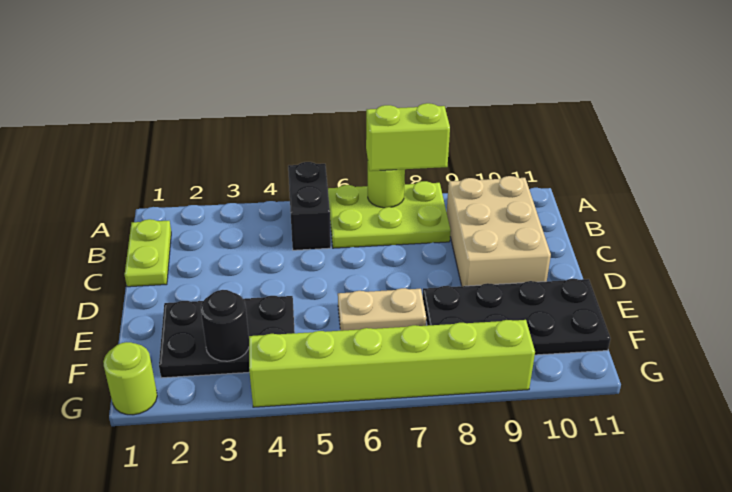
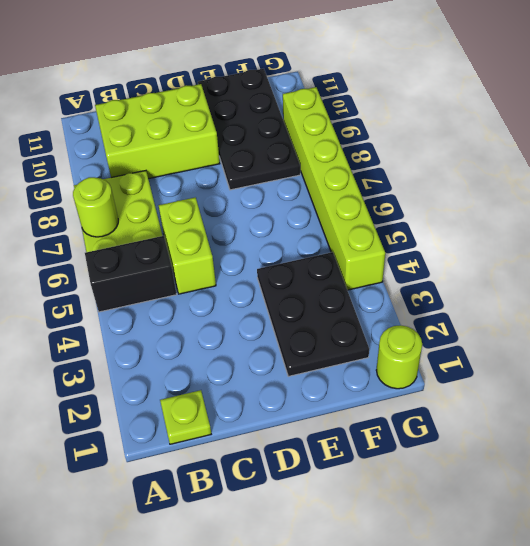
lime brick A7:A8 level 3 -> lime brick C5:C6 level 1
lime plate B1:C1 level 1 -> lime plate B1 level 1
tan brick B9:D10 level 1 -> lime brick B9:D10 level 1
tan plate E6:E7 level 1 -> none
black round brick F3 level 2 -> none

